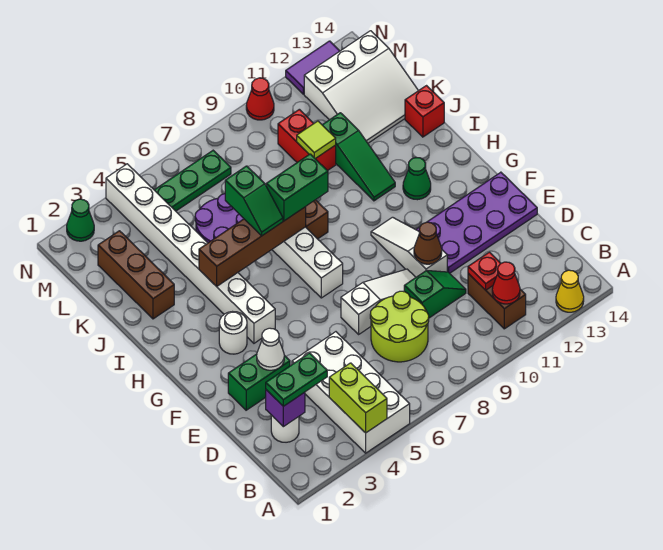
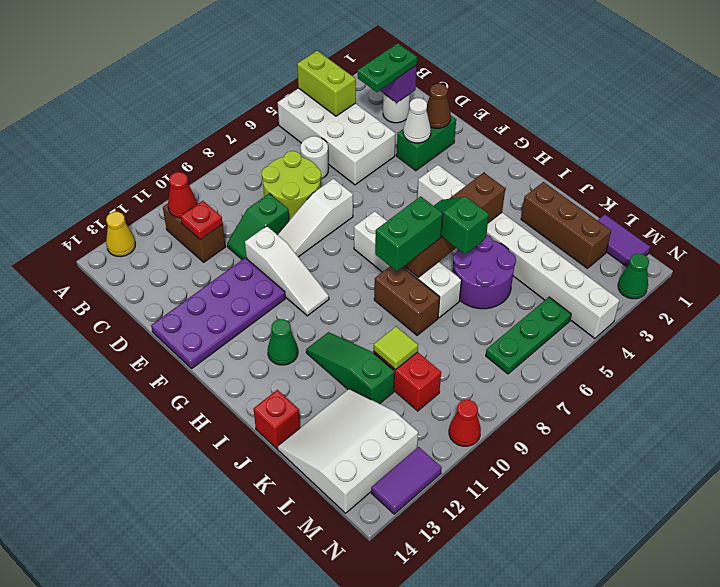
brown cone E10 level 2 -> brown cone E2 level 2
white round brick G3 level 1 -> white round brick C6 level 1
none -> purple tile L1:M1 level 1

